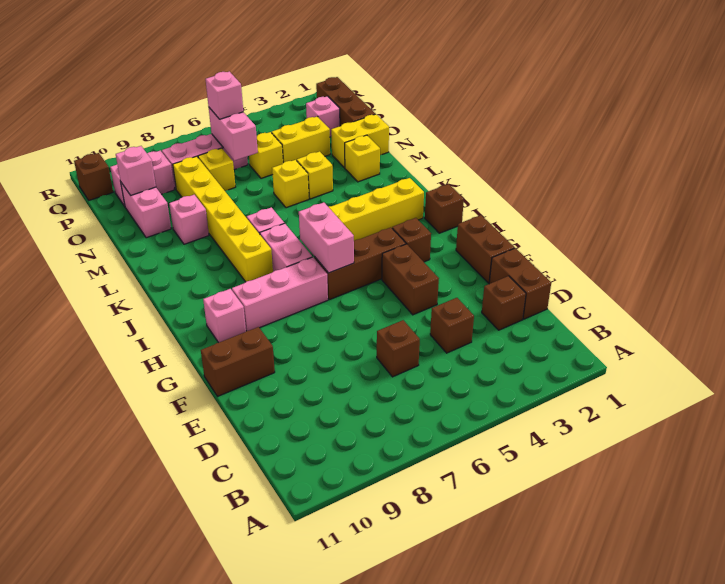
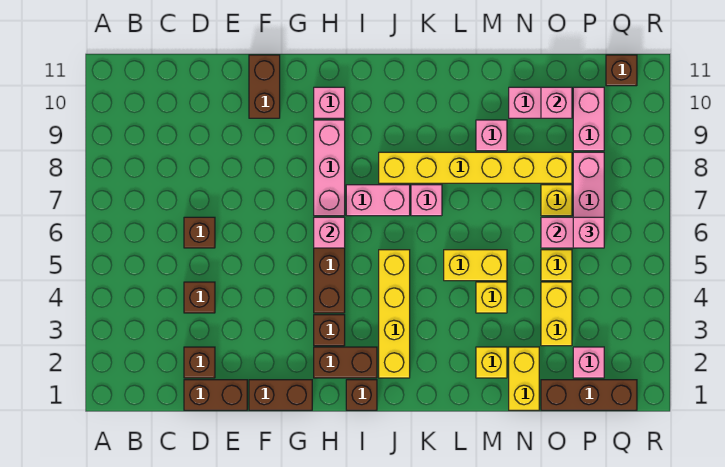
brown brick F4:G4 level 1 -> brown brick H2:I2 level 1
pink brick H6:I6 level 2 -> pink brick H6 level 2
yellow brick M5 level 1 -> yellow brick L5:M5 level 1

